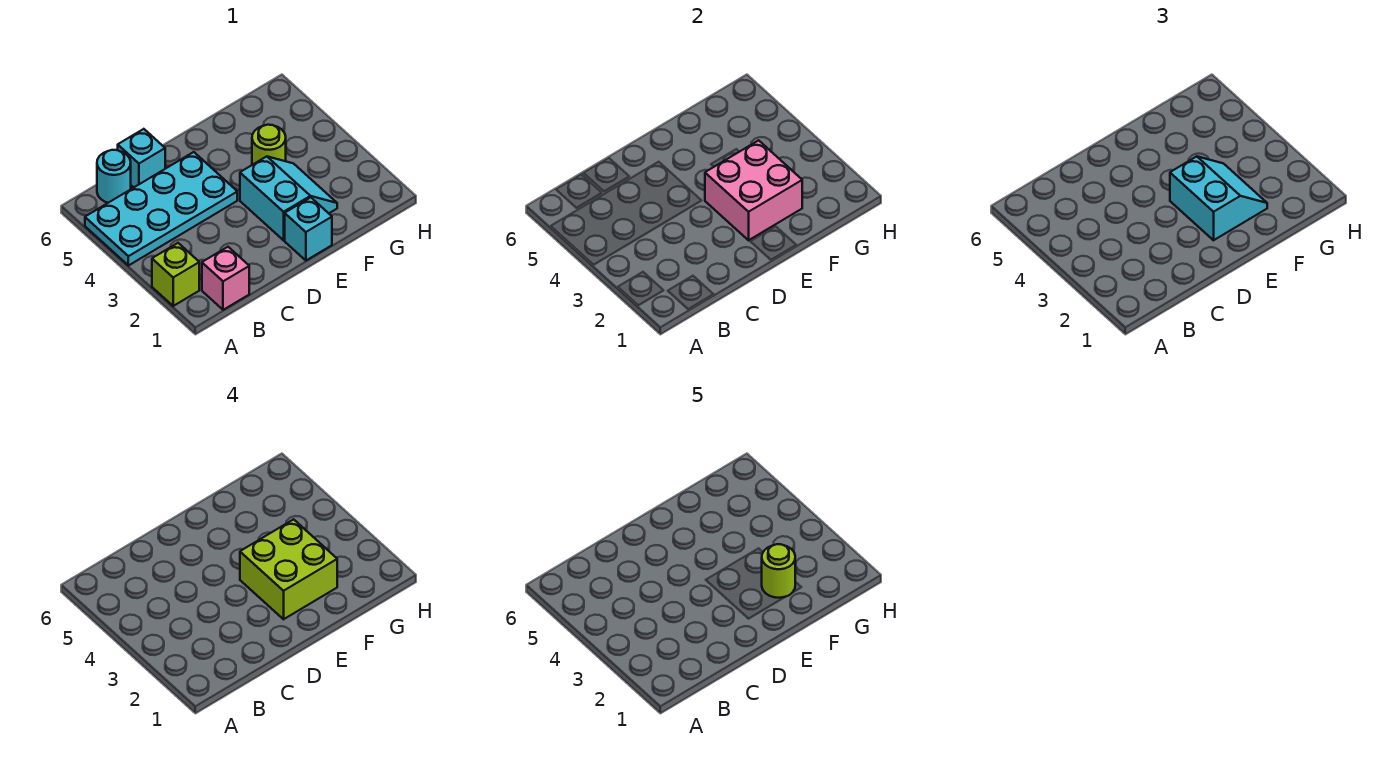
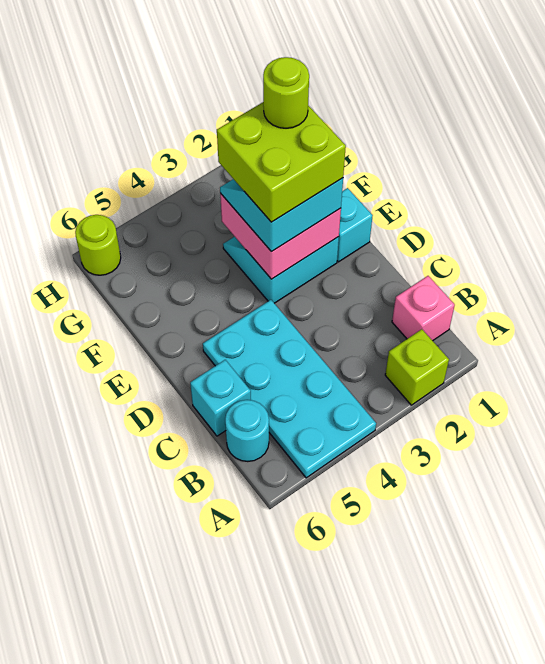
lime round brick F4 level 1 -> lime round brick H6 level 1

